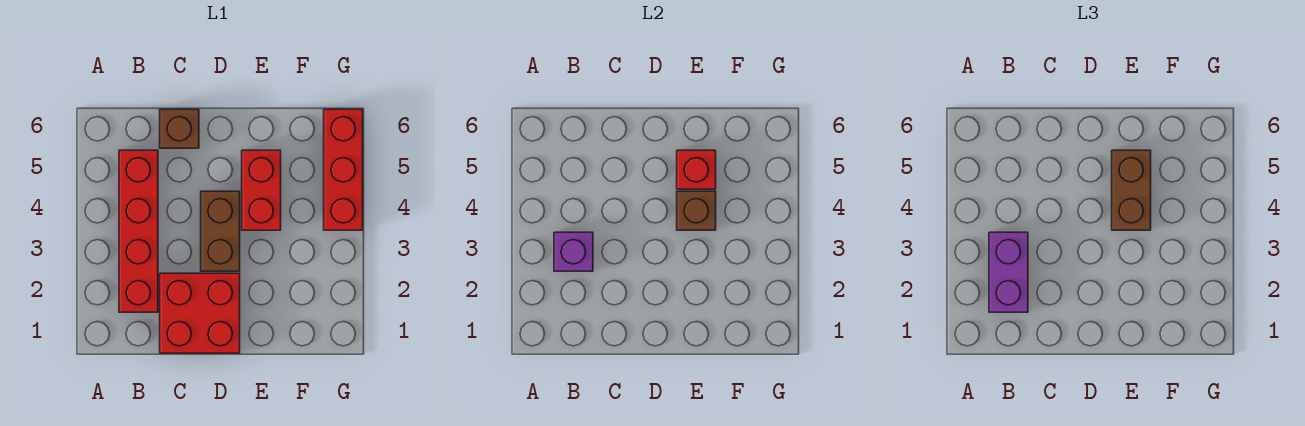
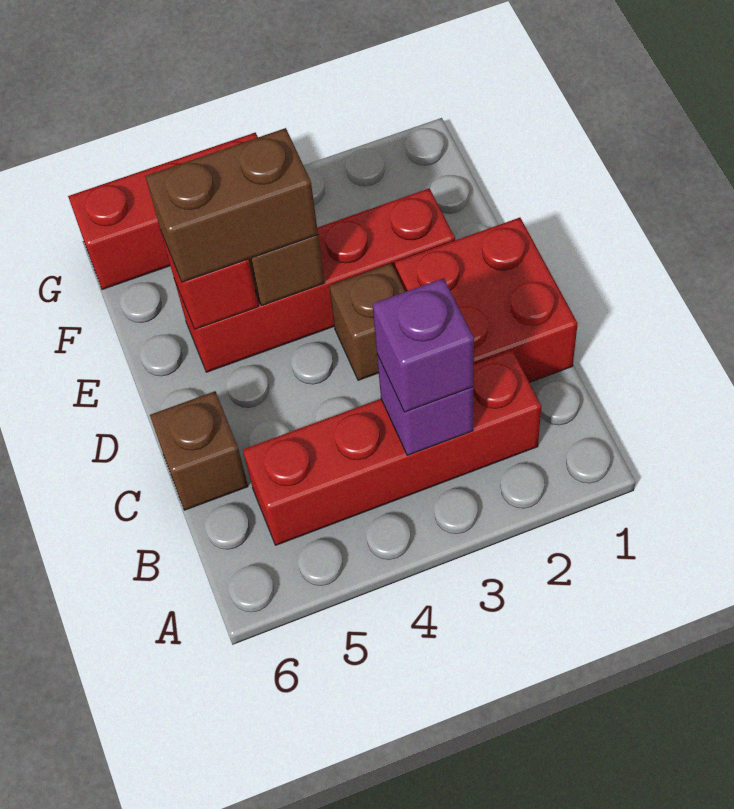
purple brick B2:B3 level 3 -> purple brick B3 level 3
brown brick D3:D4 level 1 -> brown brick D3 level 1
red brick E4:E5 level 1 -> red brick E2:E5 level 1

